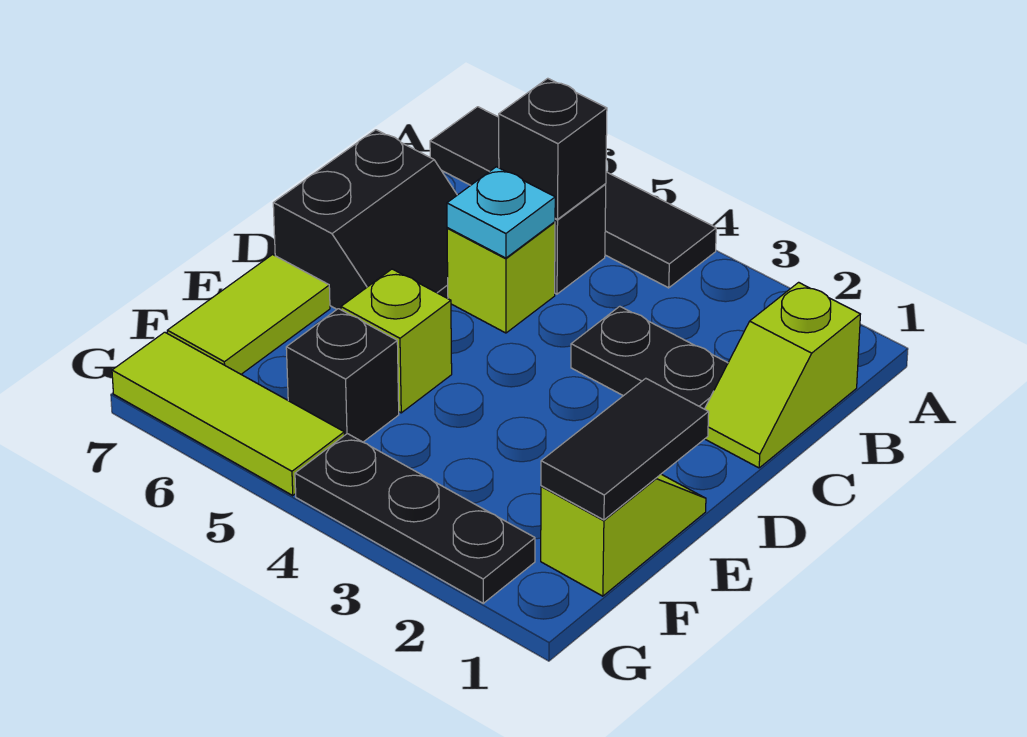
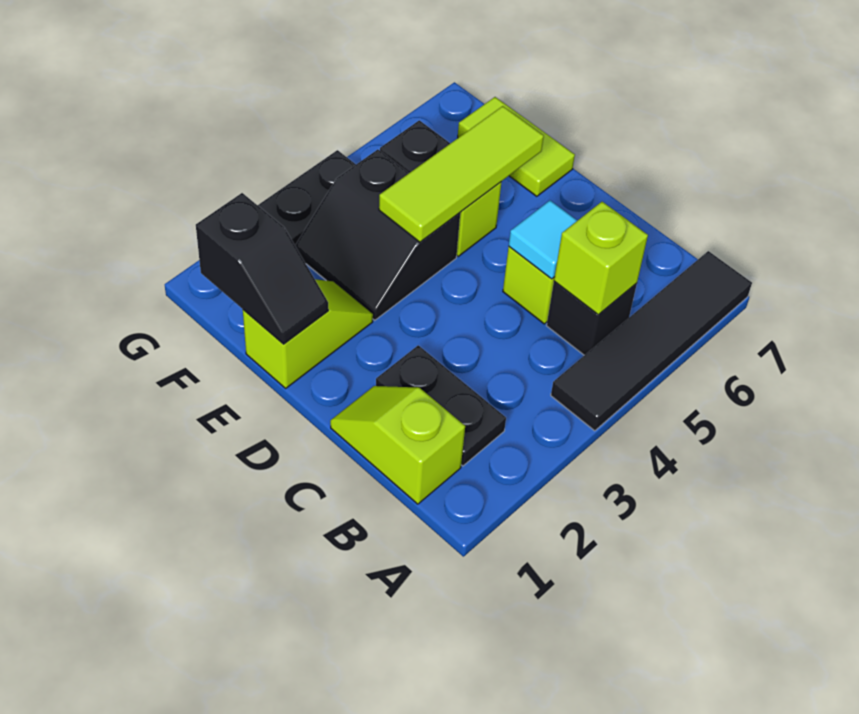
black brick B5 level 2 -> lime brick B5 level 2
black plate C2:C3 level 1 -> black plate B2:C2 level 1
cyan plate C5 level 2 -> cyan tile C5 level 2
black slope C6:D7 level 1 top 7 -> black slope E3:F4 level 1 top 4
lime slope E1:F1 level 1 top F -> lime slope E1:E2 level 1 top 1
black tile E1:F1 level 2 -> black slope E1:F1 level 2 top F
lime tile G5:G7 level 1 -> lime tile E4:E6 level 2

